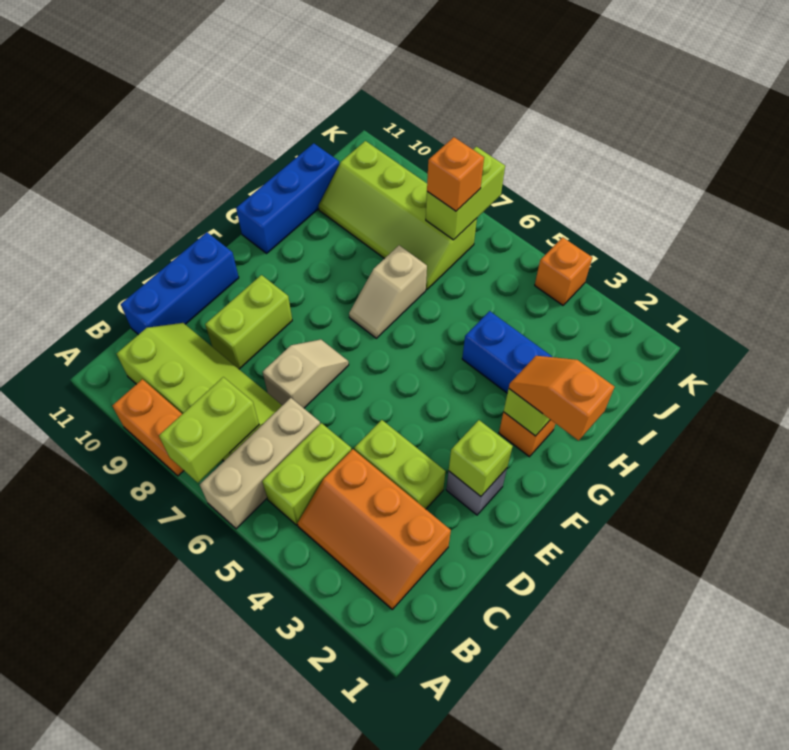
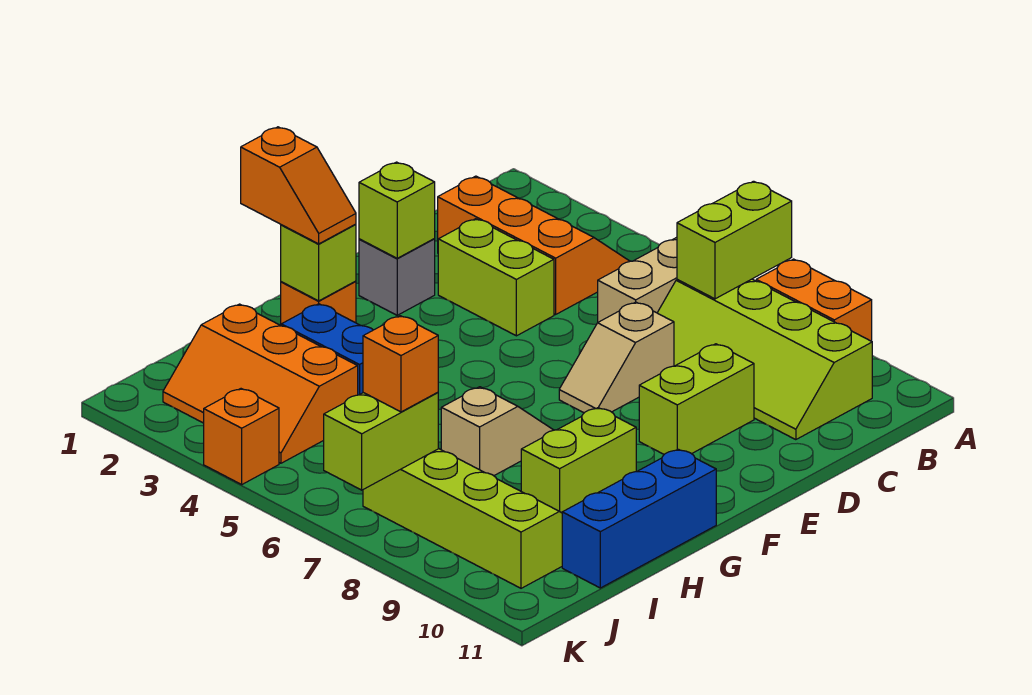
lime brick B5:C5 level 1 -> lime brick G9:H9 level 1
blue brick C11:E11 level 1 -> none
none -> orange slope I2:J4 level 1 top I

